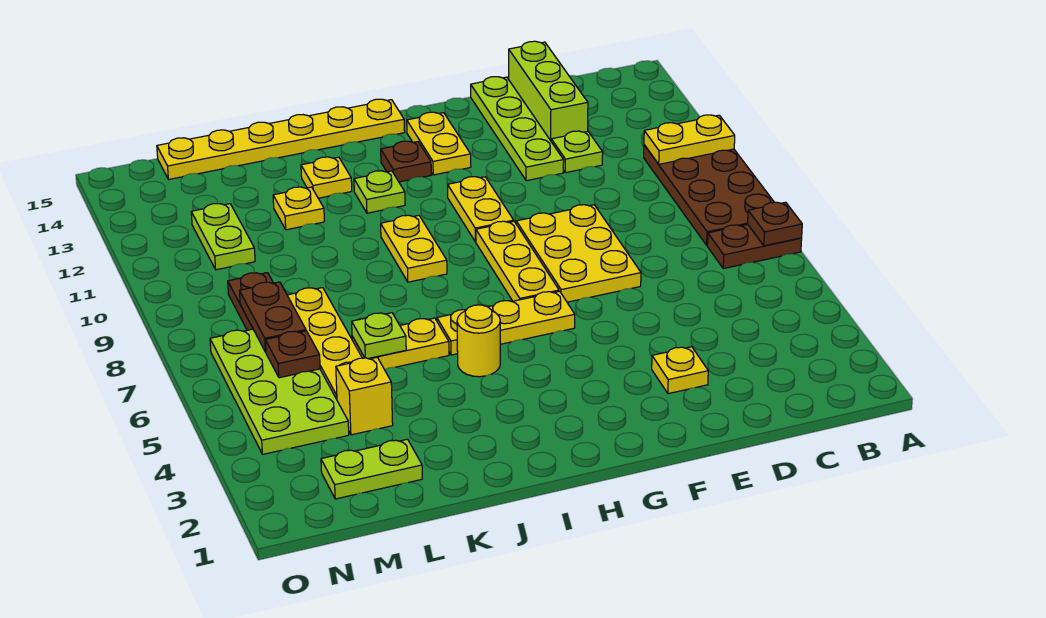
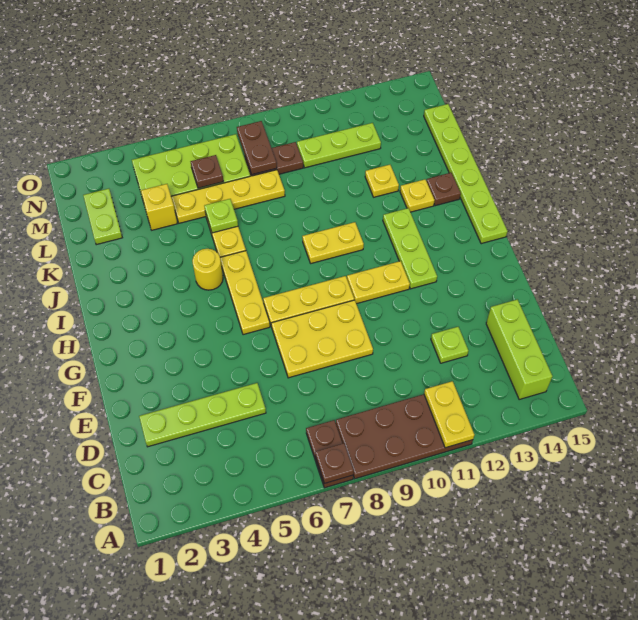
lime brick D13:D15 level 1 -> lime brick B14:D14 level 1
yellow plate E3 level 1 -> none
lime plate E12:E15 level 1 -> lime plate D2:D5 level 1
yellow plate G13:G14 level 1 -> none
brown plate H13 level 1 -> brown plate J14 level 1
yellow plate H15:M15 level 1 -> lime plate H15:M15 level 1
lime plate I12 level 1 -> lime plate G12:I12 level 1
brown plate M7:M8 level 2 -> brown plate M8:N8 level 2
lime plate M11:M12 level 1 -> lime plate M10:M12 level 1

